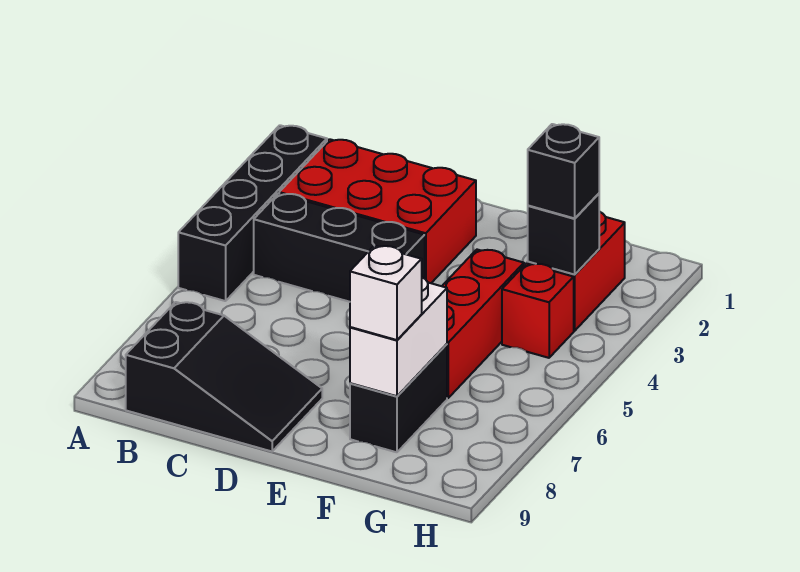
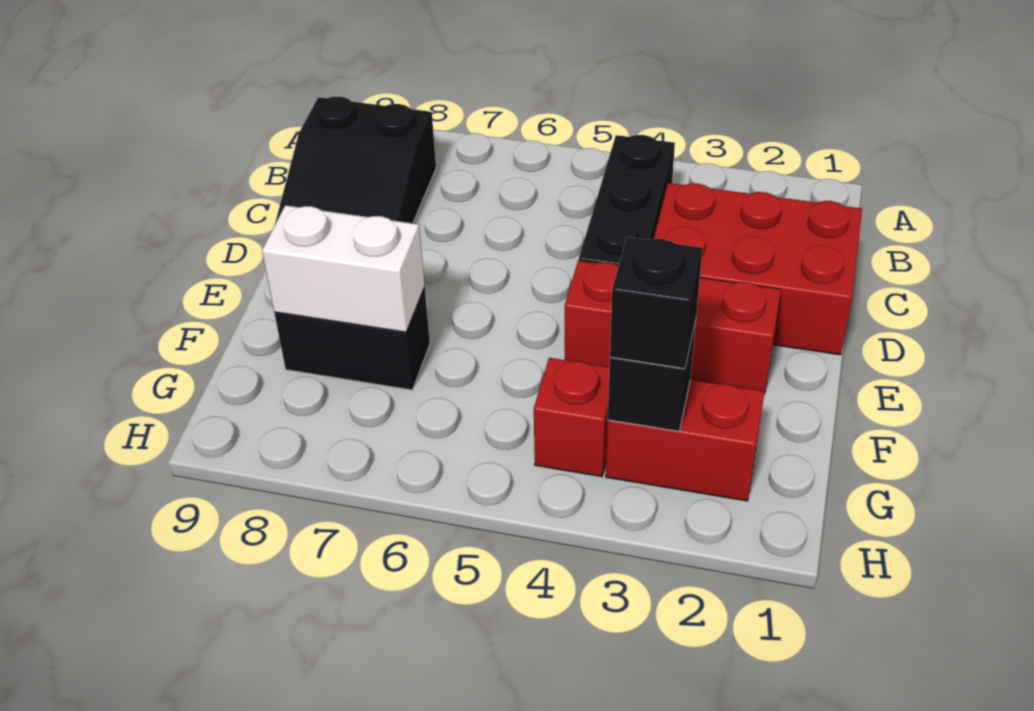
black brick A2:A5 level 1 -> none
red brick B2:D3 level 1 -> red brick C1:D3 level 1
red brick F4:F6 level 1 -> red brick E2:E4 level 1
white brick F8 level 3 -> none

